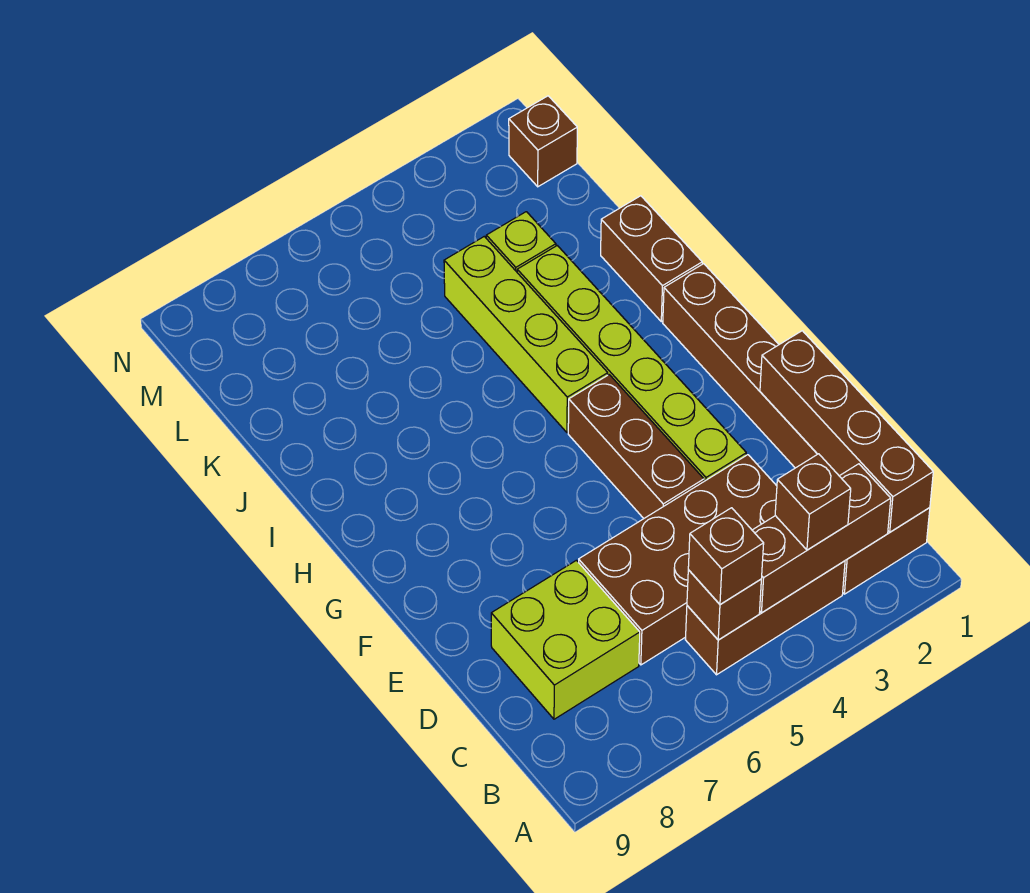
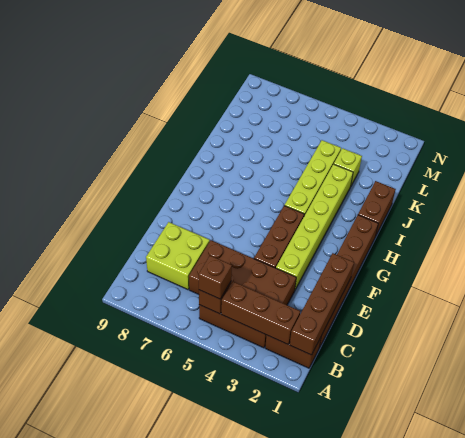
brown brick B3 level 3 -> none
brown brick M1 level 1 -> none

